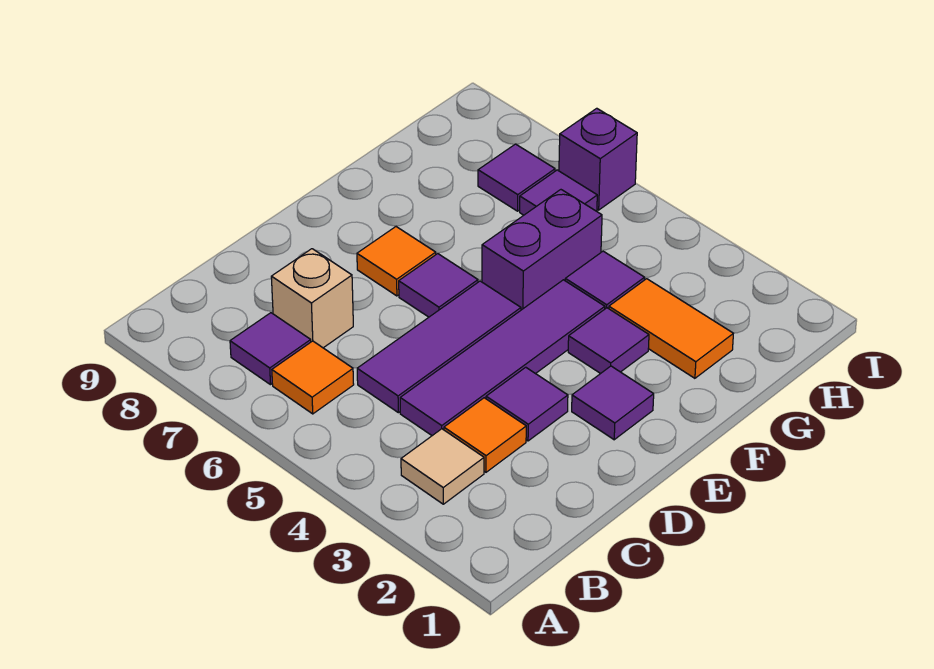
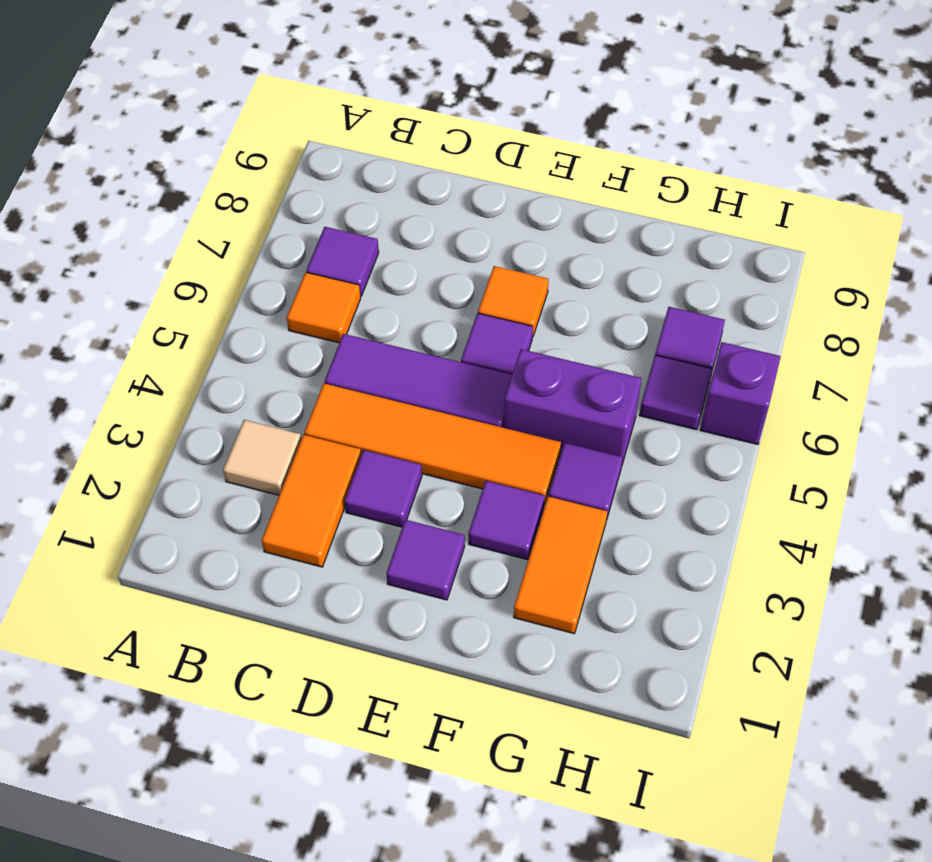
orange tile C3 level 1 -> orange tile C2:C3 level 1
purple tile C4:F4 level 1 -> orange tile C4:F4 level 1
tan brick C7 level 1 -> none

